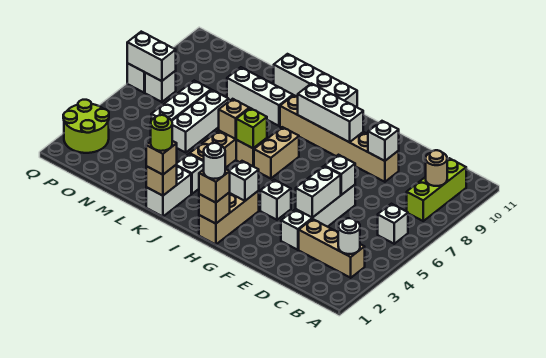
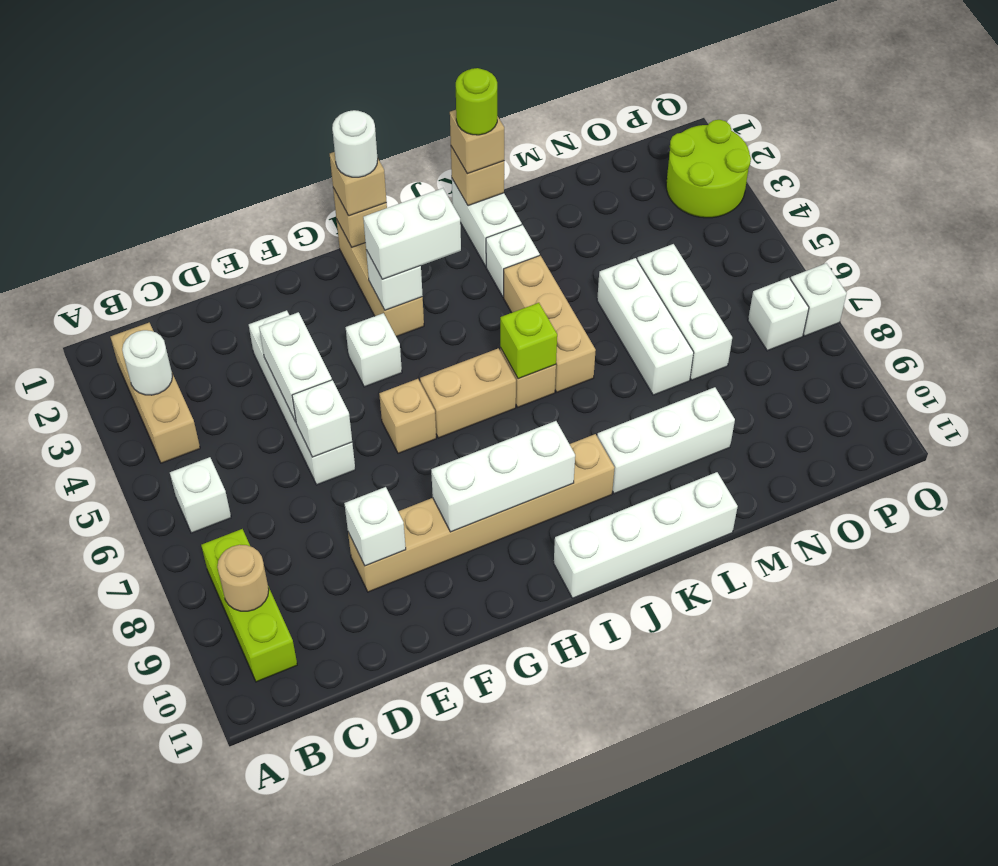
tan brick B3:D3 level 1 -> tan brick B2:B4 level 1
tan brick I6:I7 level 1 -> tan brick H6:I6 level 1
tan brick K6 level 2 -> tan brick G6 level 1
white brick P7:Q7 level 2 -> white brick H3:I3 level 3

